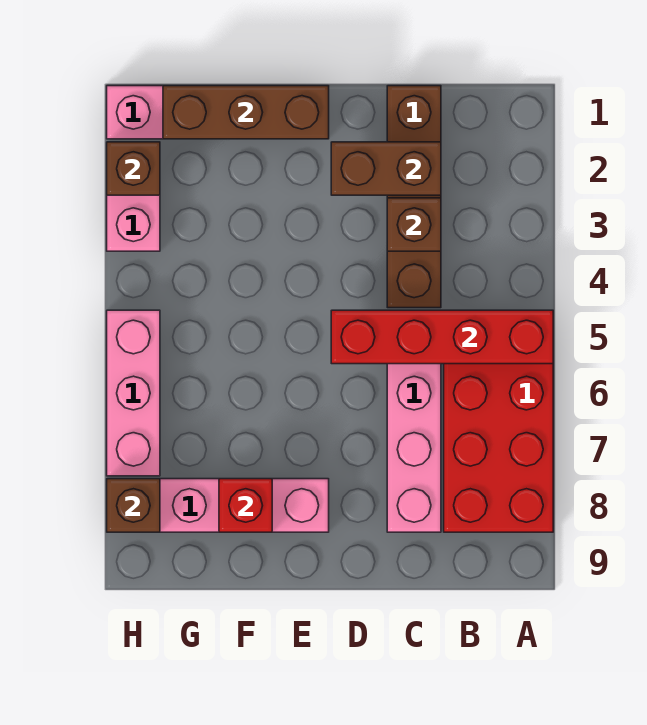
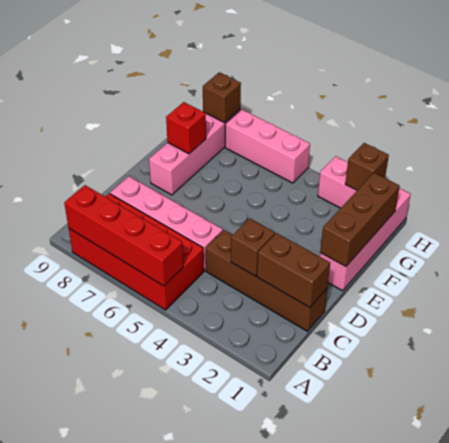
red brick A5:D5 level 2 -> red brick A5:A8 level 2
brown brick C2:D2 level 2 -> brown brick C1:C2 level 2

